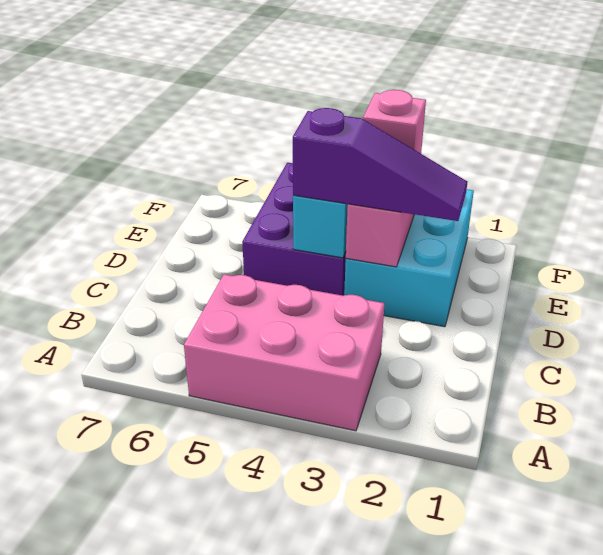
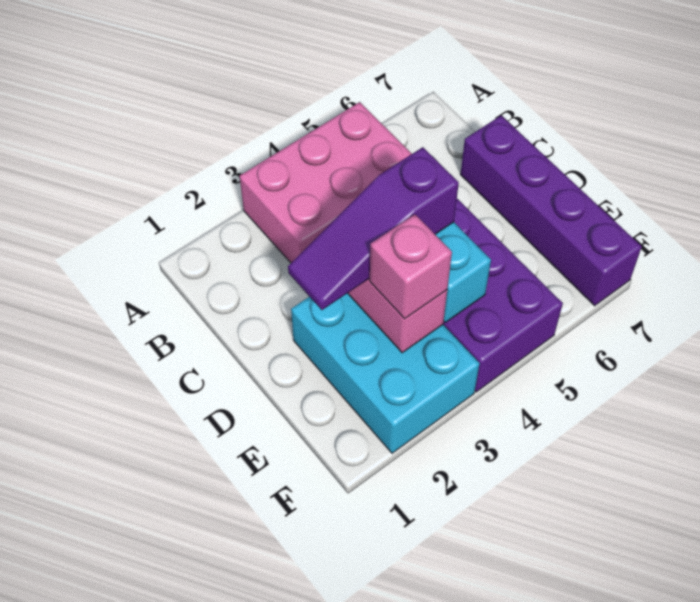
none -> purple brick C7:F7 level 1

